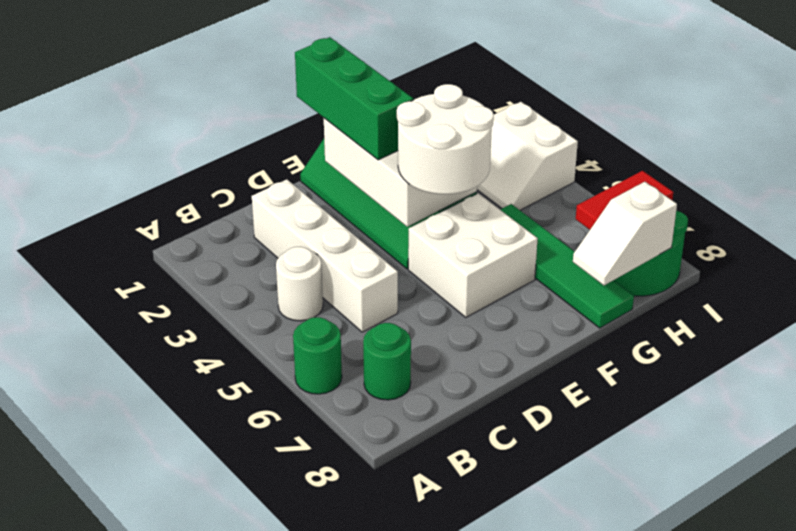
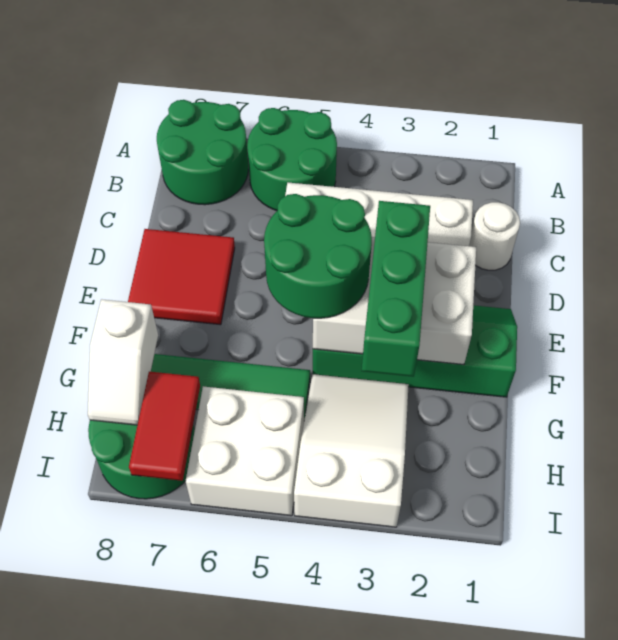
green round brick A6 level 1 -> green round brick A5:B6 level 1
white round brick B4 level 1 -> white round brick C1 level 1
green round brick B7 level 1 -> green round brick A7:B8 level 1
none -> red tile D7:E8 level 1
green brick E1:E3 level 3 -> green brick E3:G3 level 3
white round brick E4:F5 level 3 -> green round brick E4:F5 level 3
white brick E5:F6 level 1 -> white brick H5:I6 level 1
white slope G8:H8 level 2 top H -> white slope G8:H8 level 2 top G
white slope H3:I4 level 1 top I -> white slope G3:I4 level 1 top I

